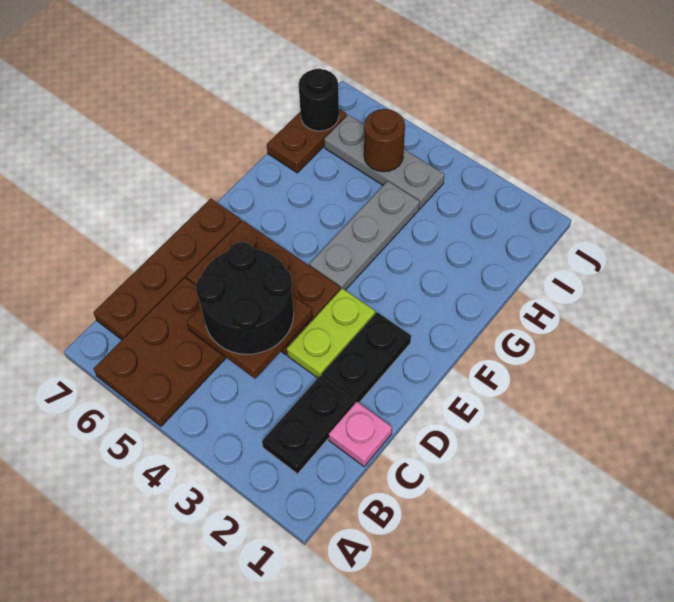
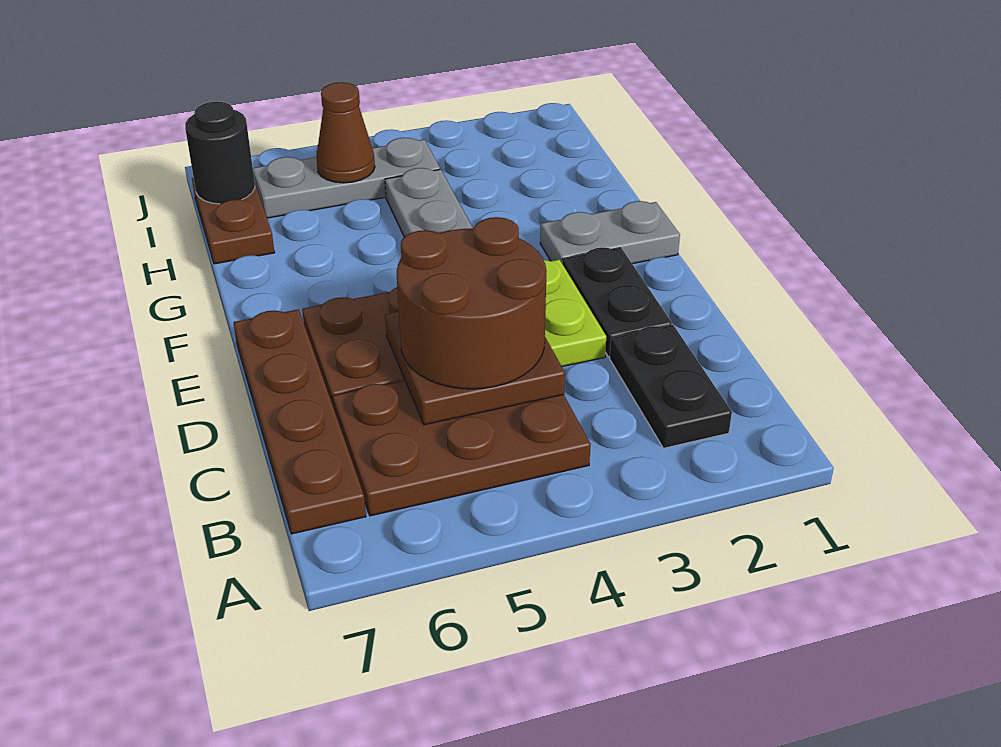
brown plate A5:C6 level 1 -> brown plate B4:C6 level 1
pink plate C1 level 1 -> none
black round brick C4:D5 level 3 -> brown round brick C4:D5 level 3
none -> grey plate F1:F2 level 1
brown round brick I5 level 2 -> brown cone I5 level 2

